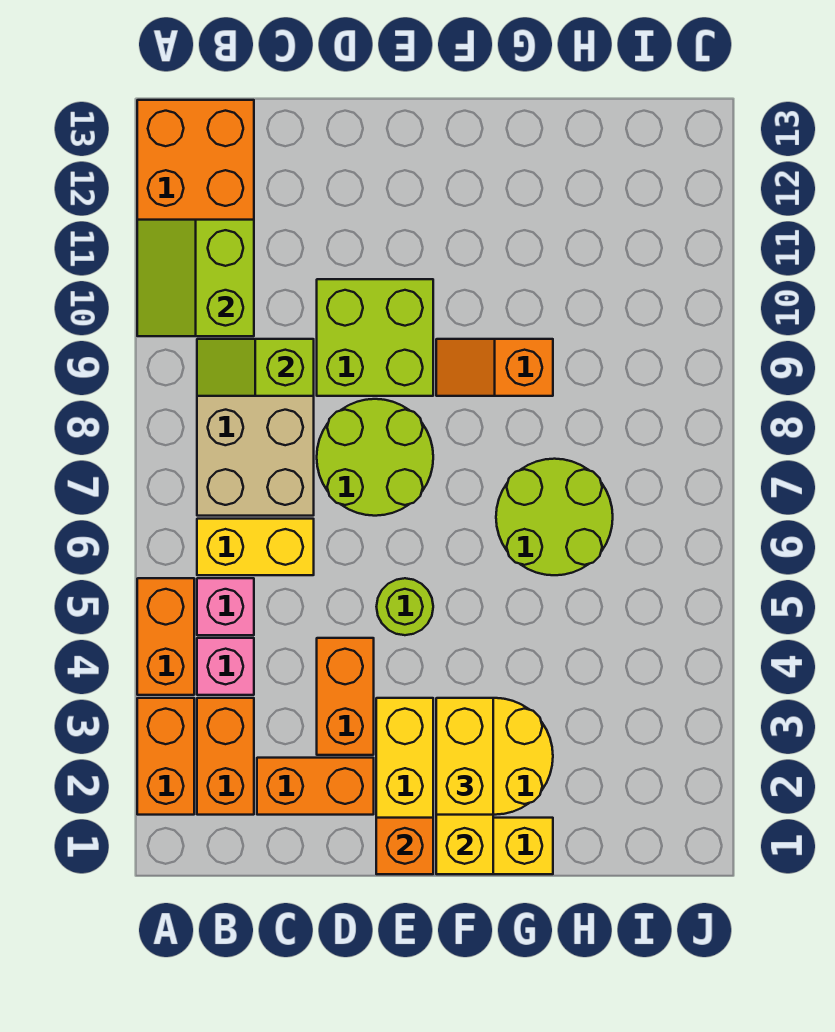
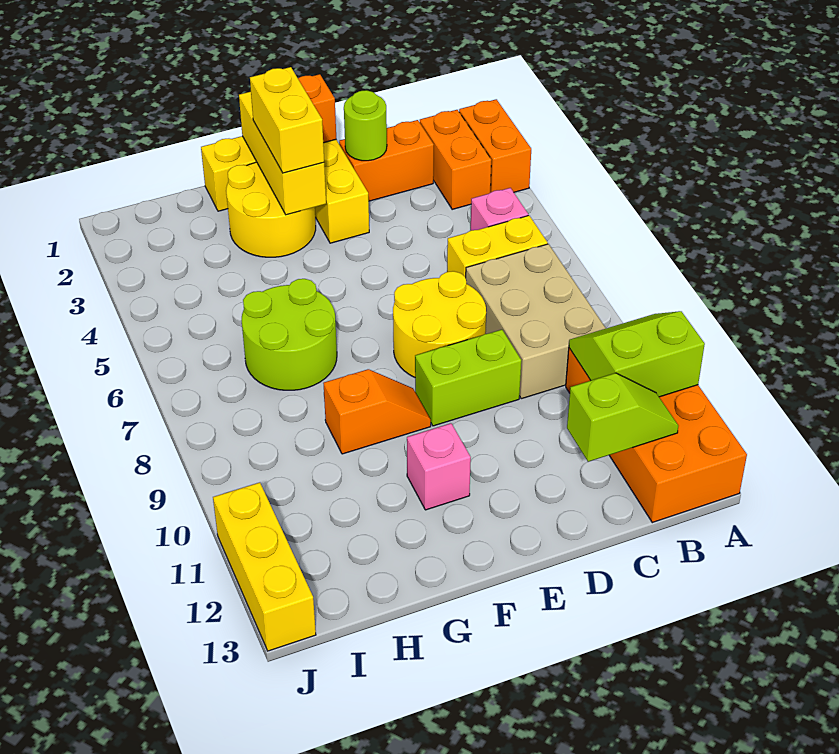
orange brick A4:A5 level 1 -> none
lime slope A10:B11 level 2 top B -> lime slope A10:B11 level 2 top 11
pink brick B4 level 1 -> pink brick F11 level 1
lime slope B9:C9 level 2 top C -> lime slope B12:C12 level 2 top C
orange brick D3:D4 level 1 -> none
lime round brick D7:E8 level 1 -> yellow round brick D7:E8 level 1
lime brick D9:E10 level 1 -> lime brick D9:E9 level 1
lime round brick E5 level 1 -> lime round brick D2 level 2
none -> yellow brick J11:J13 level 1

